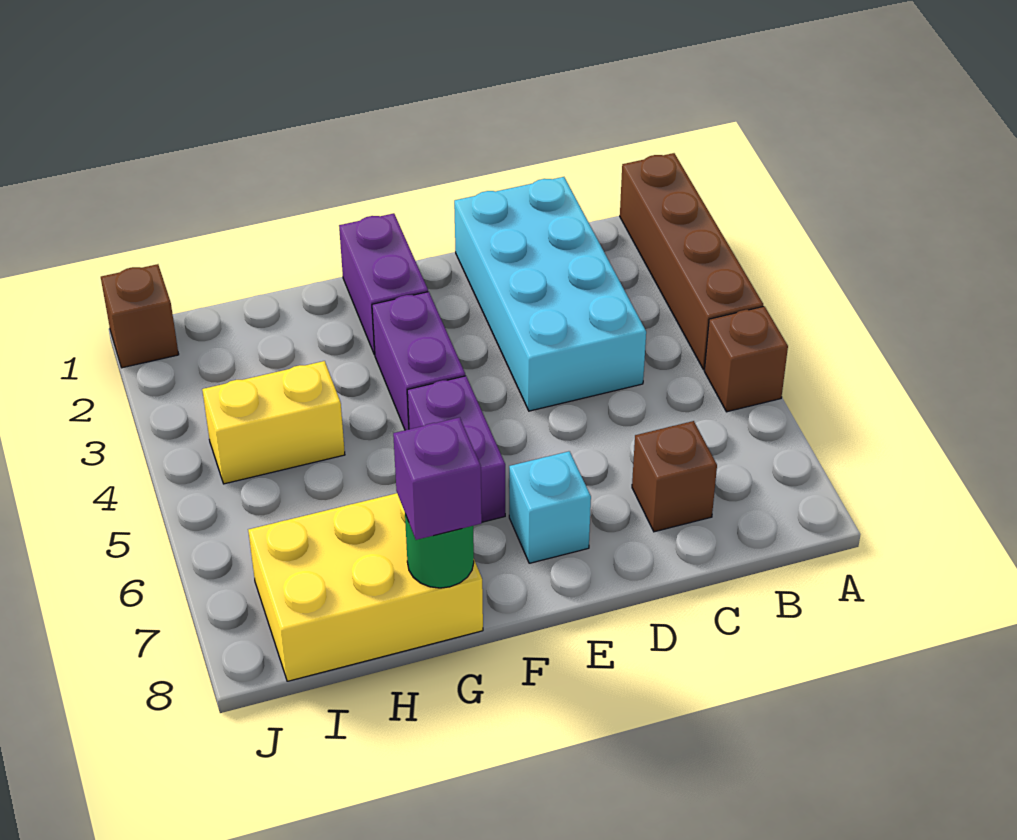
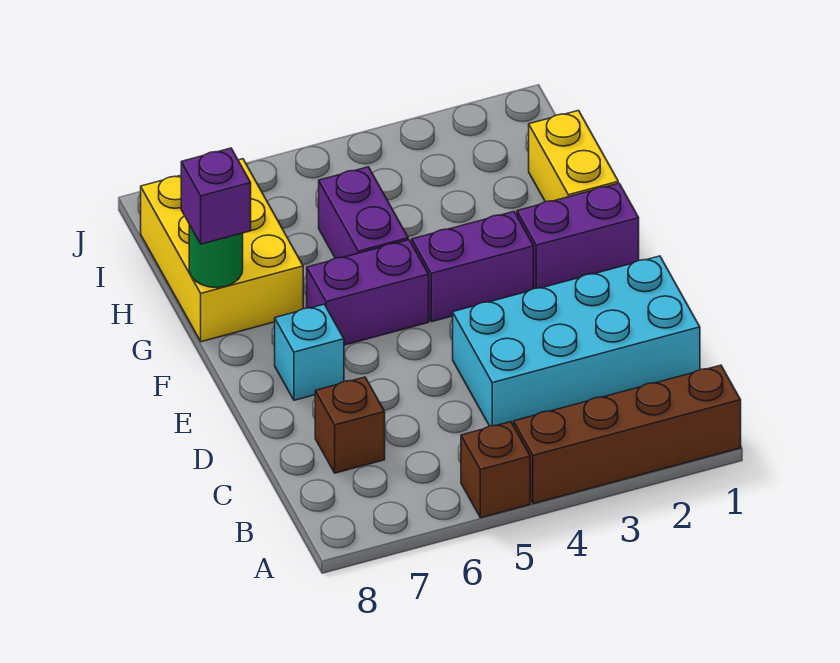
none -> purple brick G5:H5 level 1
yellow brick H4:I4 level 1 -> yellow brick G1:H1 level 1
brown brick J1 level 1 -> none

